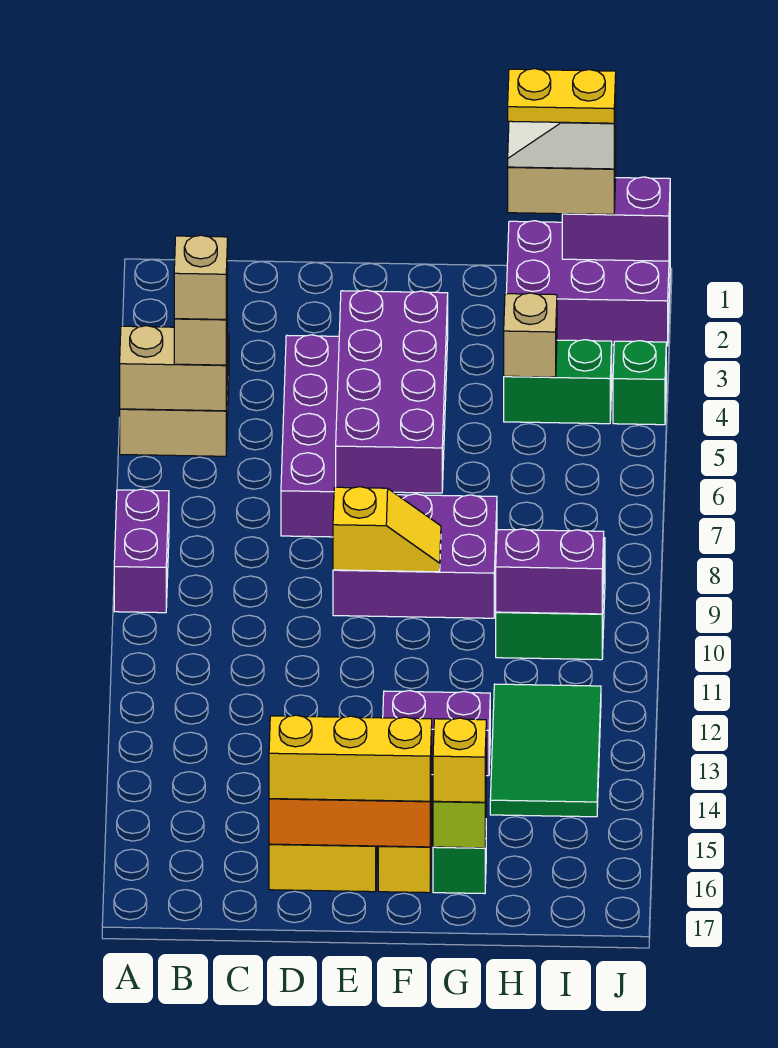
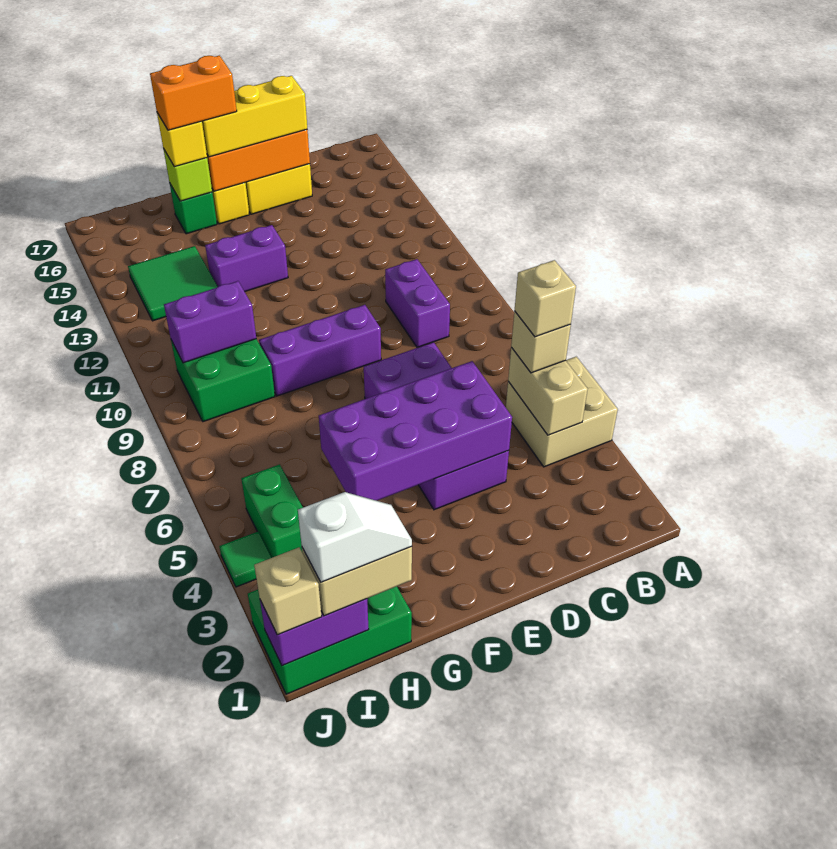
tan brick A5:B5 level 2 -> tan brick B4:B5 level 2
purple brick A8:A9 level 1 -> purple brick C9:C10 level 1
purple brick E4:F7 level 2 -> purple brick D4:G5 level 2
purple brick E8:G9 level 1 -> purple brick E9:G9 level 1
yellow slope E9:F9 level 2 top E -> none
none -> orange brick F16:G16 level 4
purple brick H1:J2 level 1 -> green brick H1:J2 level 1
yellow plate H1:I1 level 5 -> none
green brick H4:I4 level 1 -> green brick I4:I5 level 1
tan brick H4 level 2 -> tan brick J1 level 3
green tile H12:I14 level 1 -> green tile H13:I14 level 1
green brick J4 level 1 -> green tile J4 level 1

